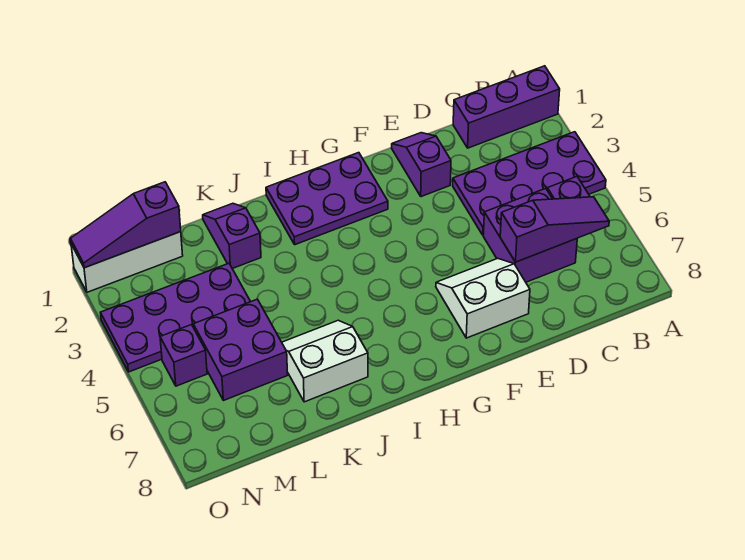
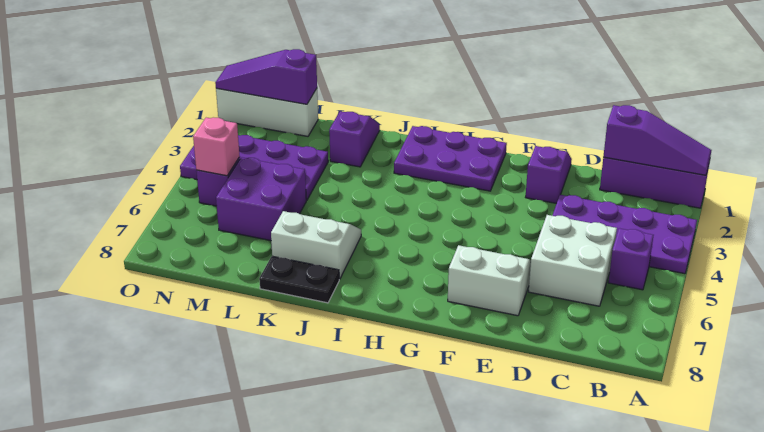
purple slope B6:D6 level 2 top D -> purple slope A1:C1 level 2 top C
purple brick C5:D6 level 1 -> white brick C5:D6 level 1
none -> black plate J8:K8 level 1
none -> pink brick N5 level 2

